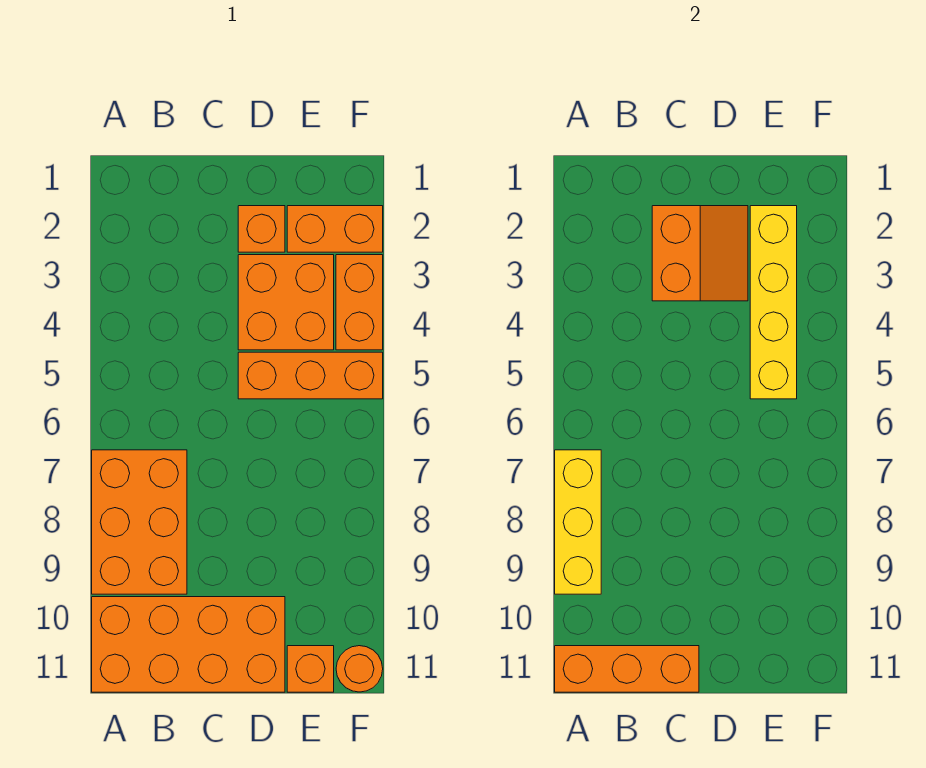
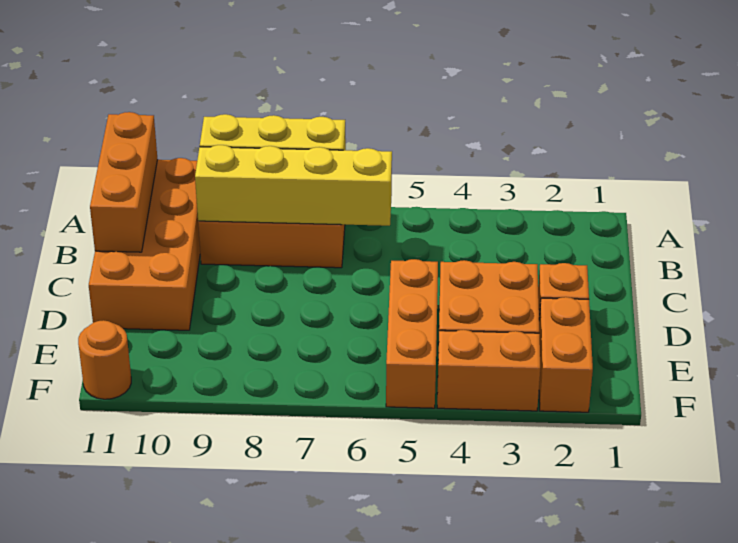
orange slope C2:D3 level 2 top C -> none
yellow brick E2:E5 level 2 -> yellow brick B6:B9 level 2
orange brick E11 level 1 -> none

